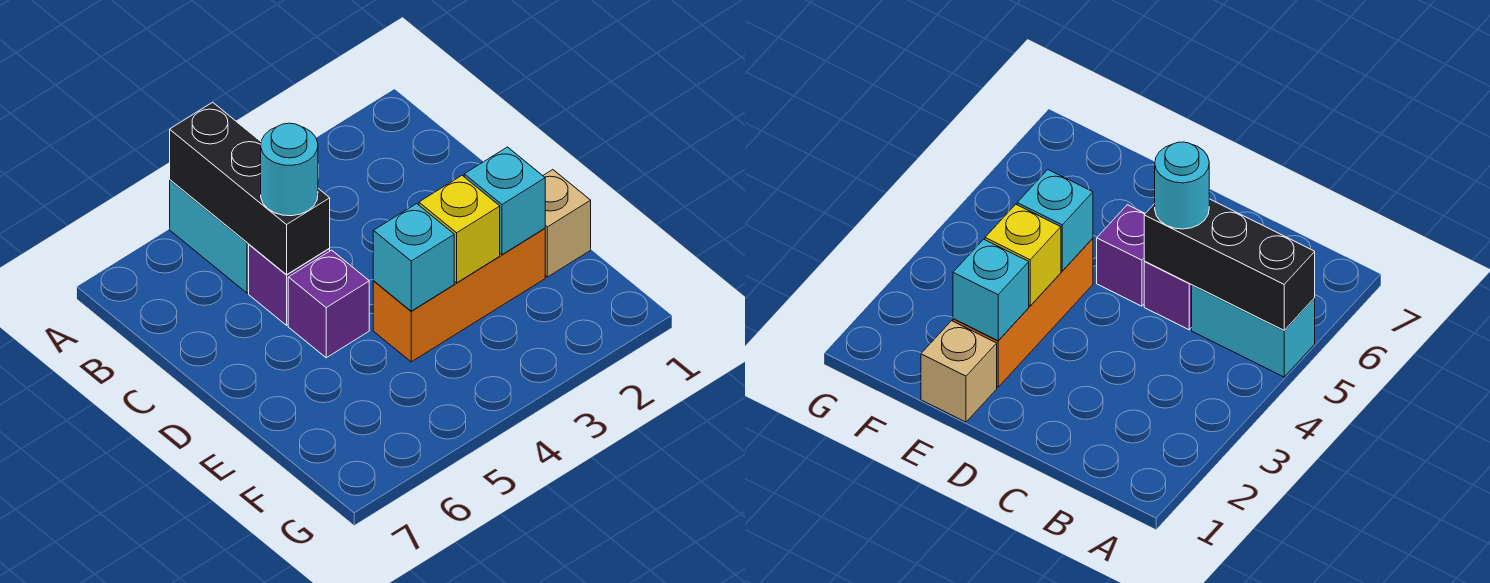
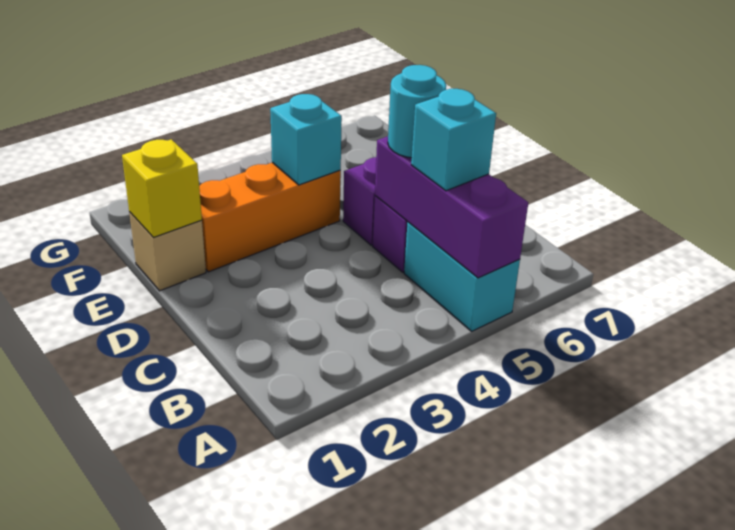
black brick A5:C5 level 2 -> purple brick A5:C5 level 2
cyan brick E2 level 2 -> cyan brick B5 level 3
yellow brick E3 level 2 -> yellow brick E1 level 2

